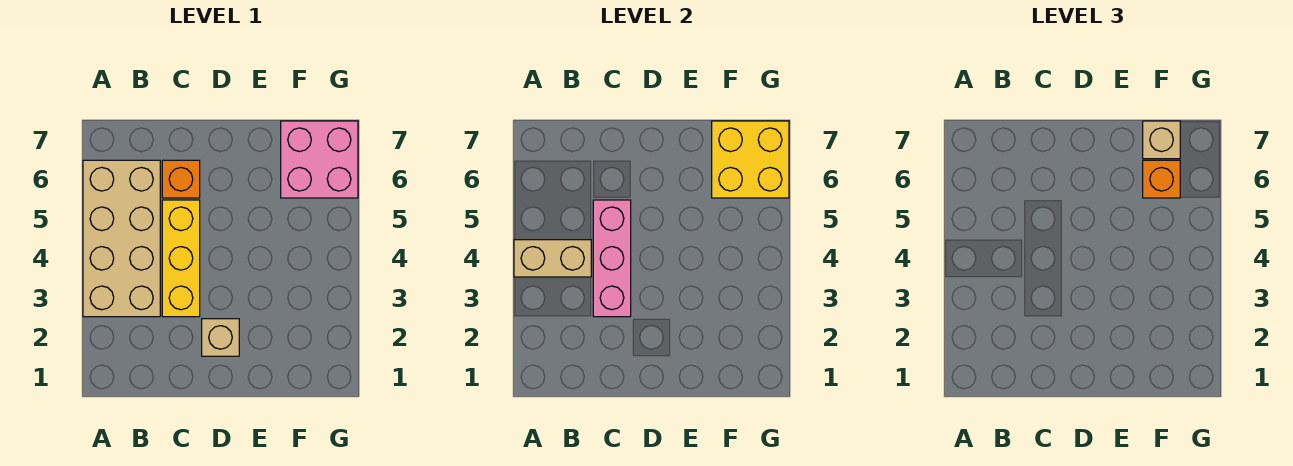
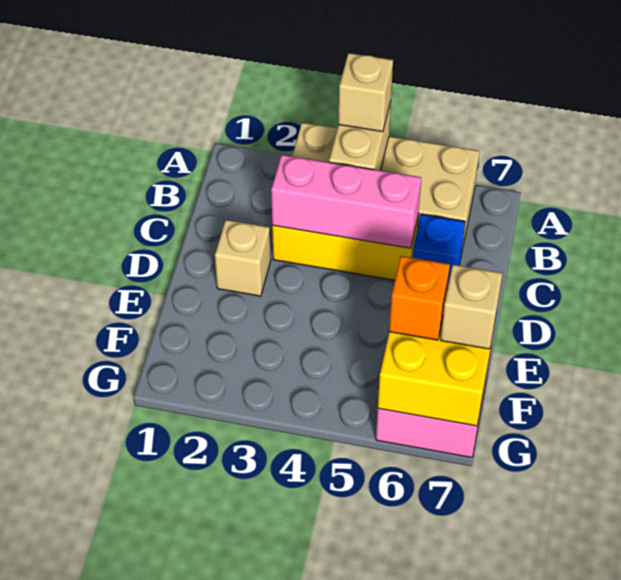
none -> tan brick A4 level 3
orange brick C6 level 1 -> blue brick C6 level 1

